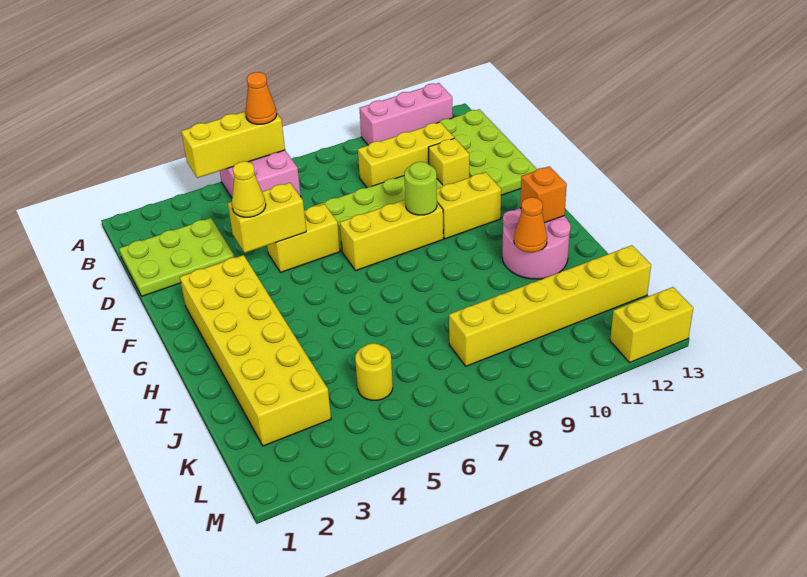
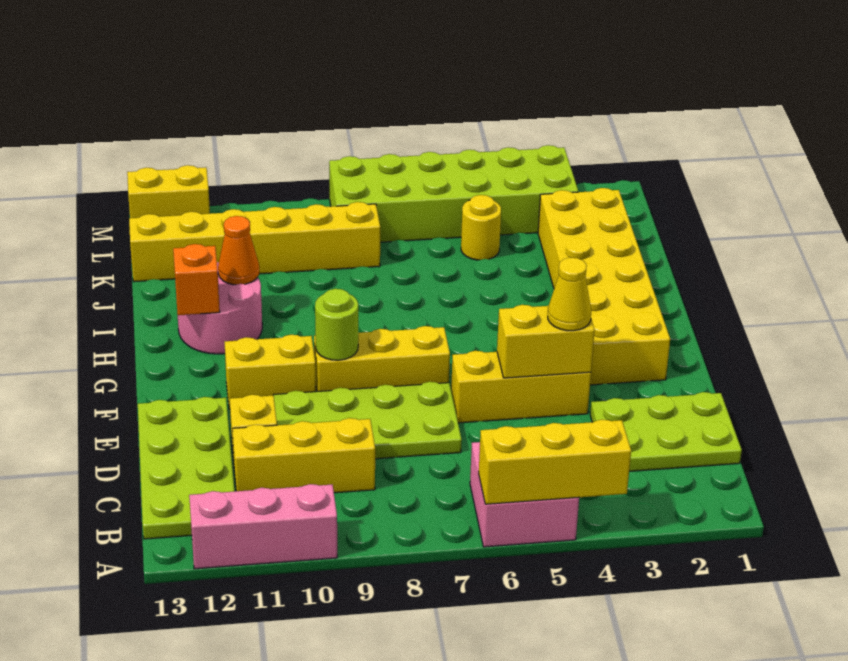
orange cone A6 level 3 -> none
yellow brick E5:E6 level 1 -> yellow brick E4:E6 level 1
none -> lime brick L3:M8 level 1

